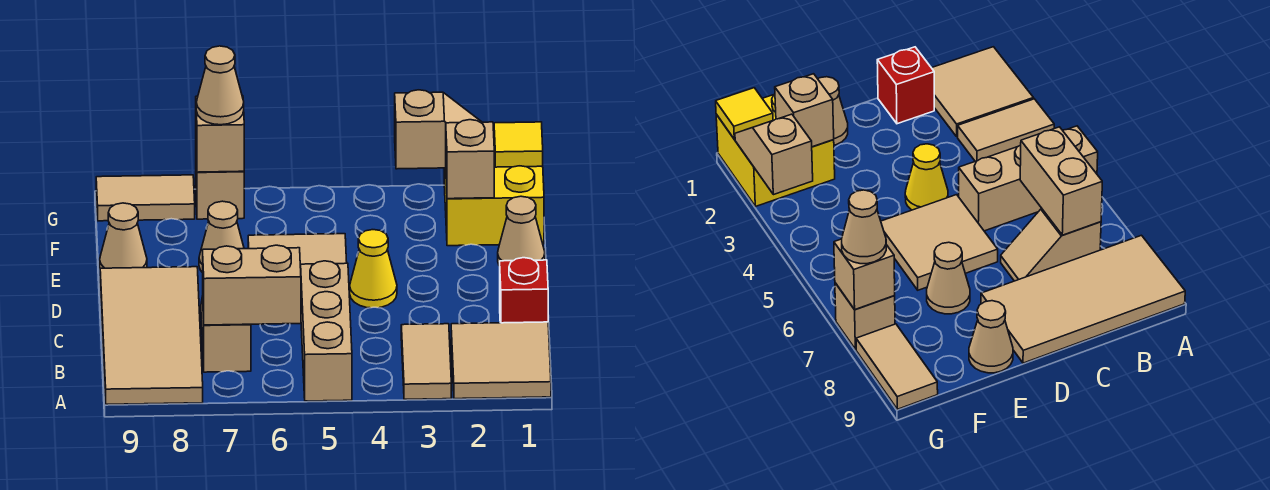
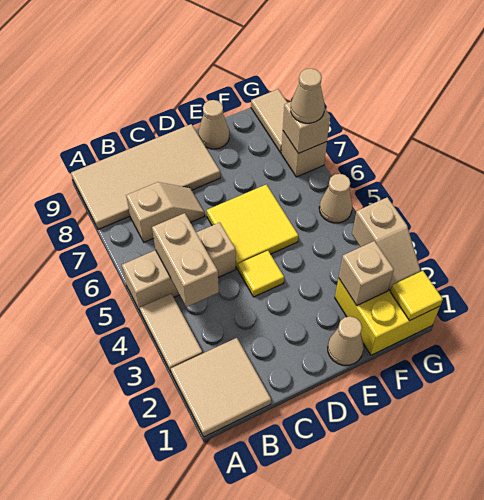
tan tile A3:B3 level 1 -> tan tile A3:A4 level 1
tan brick B6:B7 level 2 -> tan brick B4:B5 level 2
red brick C1 level 1 -> none
yellow cone D4 level 1 -> yellow tile D4 level 1
tan tile D5:E6 level 1 -> yellow tile D5:E6 level 1
tan cone E7 level 1 -> tan cone G5 level 1

